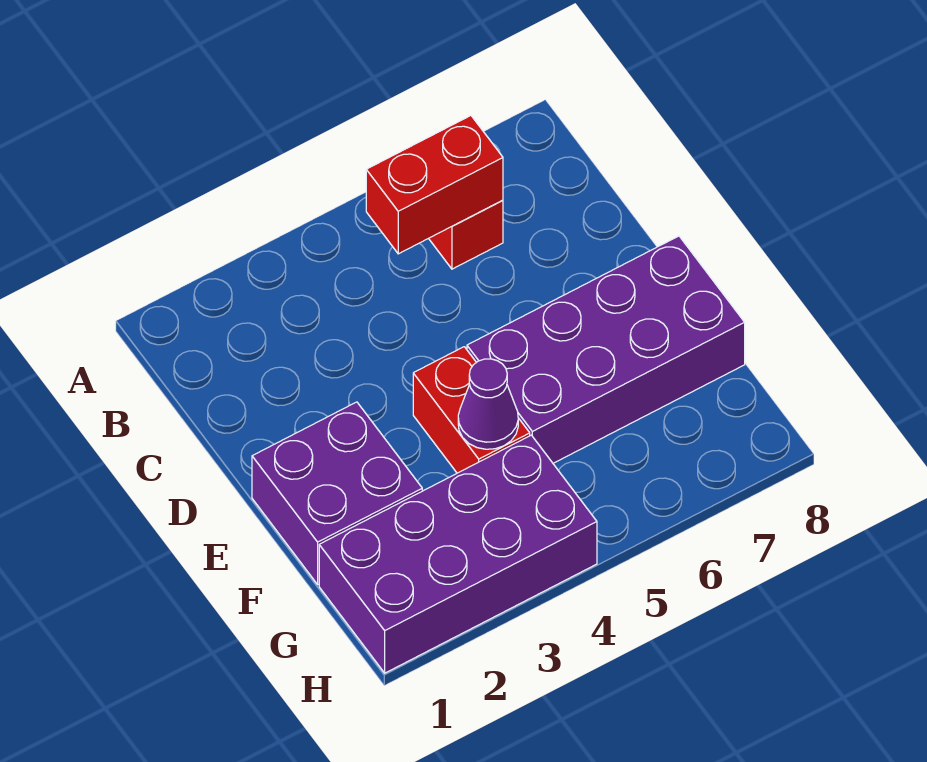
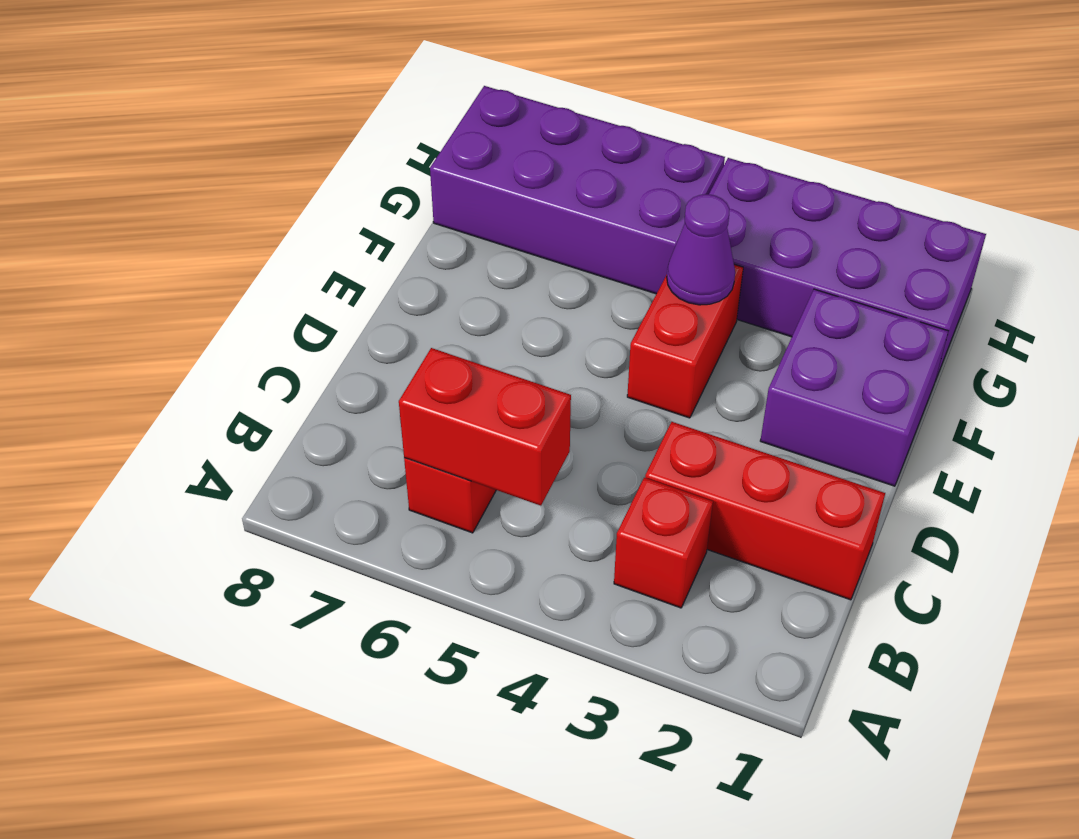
none -> red brick B3 level 1
none -> red brick C1:C3 level 1
purple brick E5:F8 level 1 -> purple brick G5:H8 level 1

